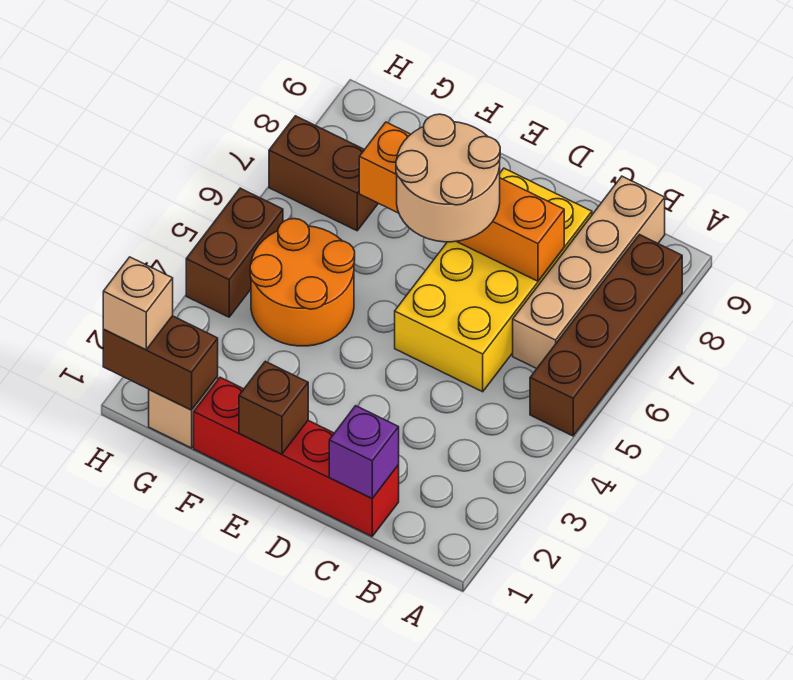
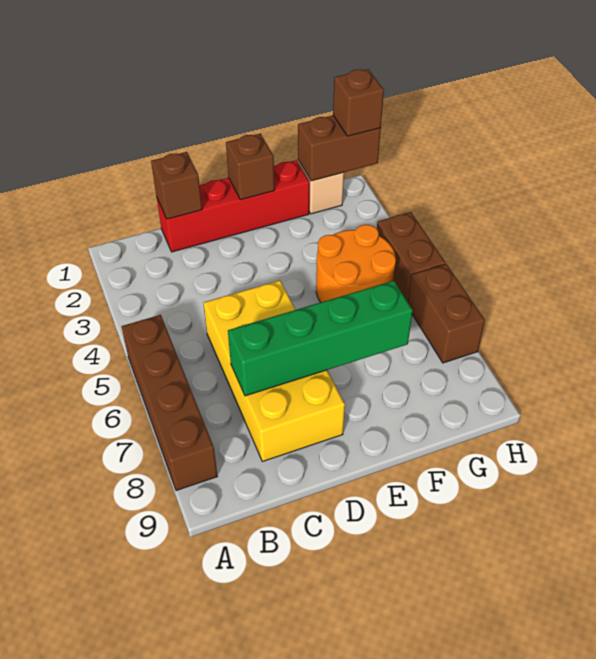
tan brick B6:B9 level 1 -> none
purple brick C1 level 2 -> brown brick C1 level 2
orange brick C7:F7 level 2 -> green brick C7:F7 level 2
tan round brick D6:E7 level 3 -> none
brown brick G7:H7 level 1 -> brown brick H6:H7 level 1
tan brick H1 level 3 -> brown brick H1 level 3

